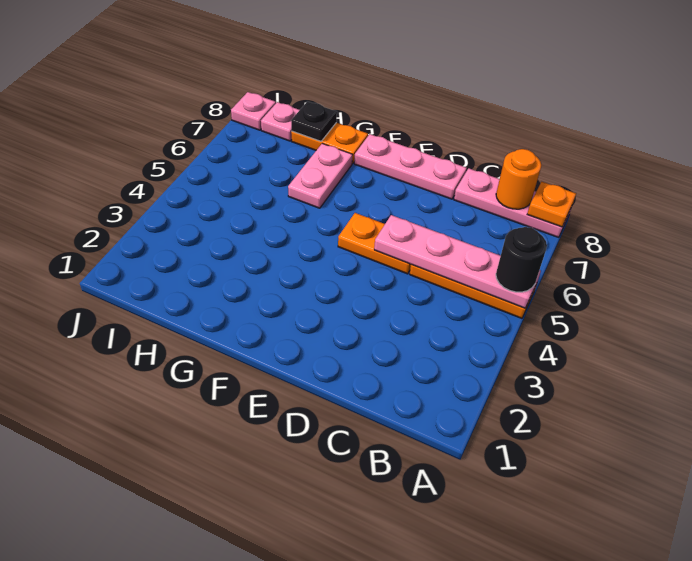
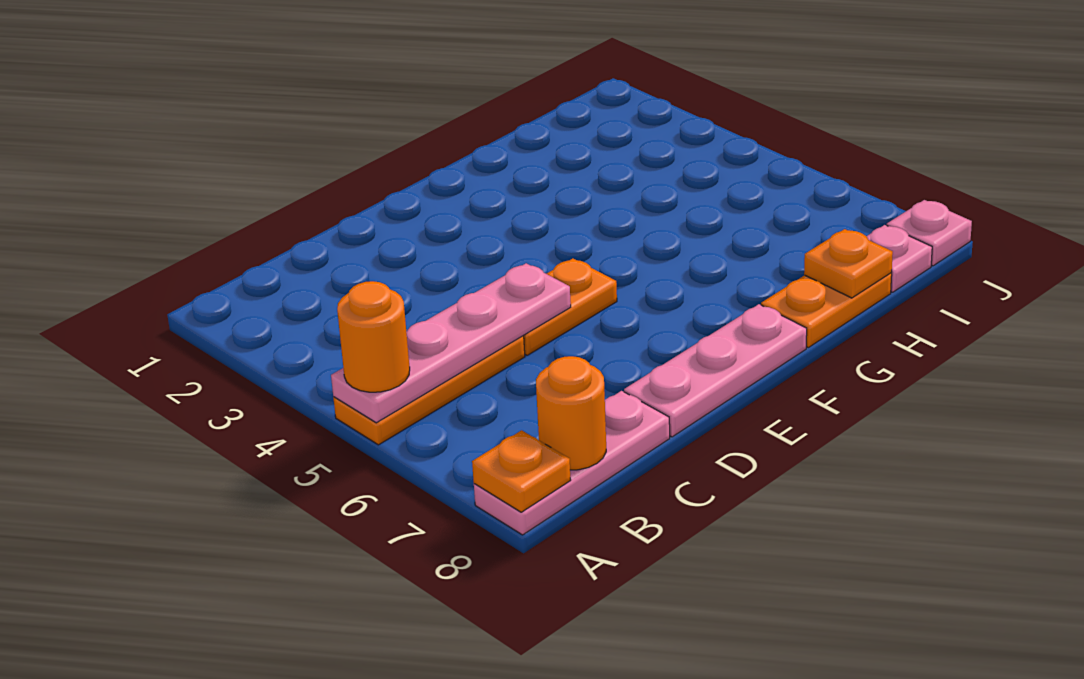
black round brick A5 level 3 -> orange round brick A5 level 3
pink plate G6:G7 level 1 -> none
black plate H8 level 2 -> orange plate H8 level 2

